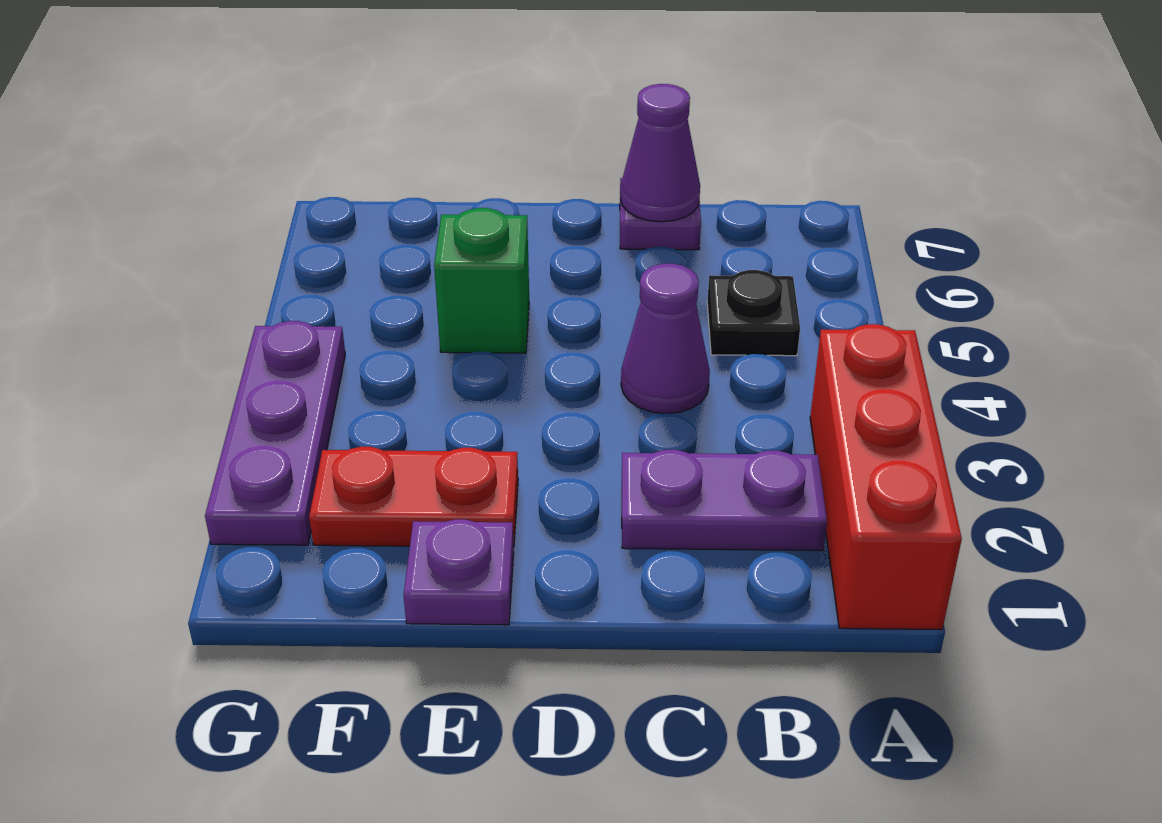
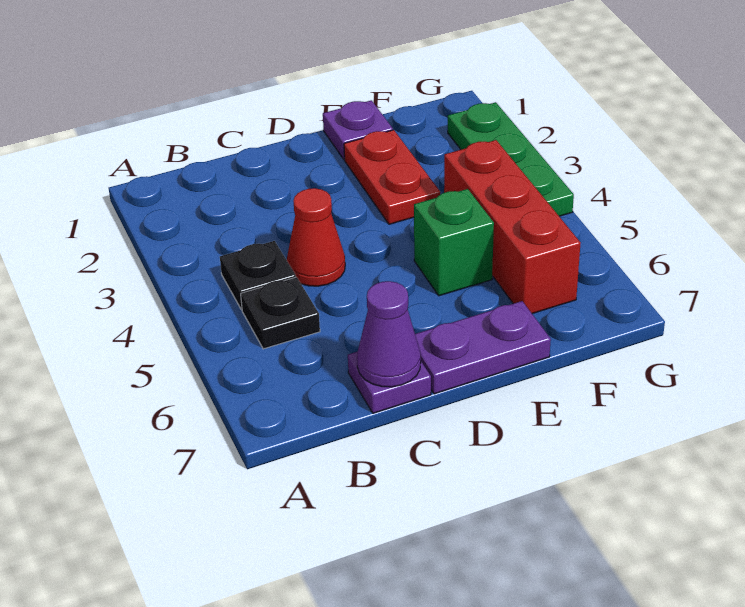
red brick A1:A3 level 1 -> red brick F4:F6 level 1
purple plate B2:C2 level 1 -> purple plate D7:E7 level 1
none -> black plate B4 level 1
purple cone C4 level 1 -> red cone C4 level 1
red plate E2:F2 level 1 -> red plate E2:E3 level 1
purple plate G2:G4 level 1 -> green plate G2:G4 level 1

